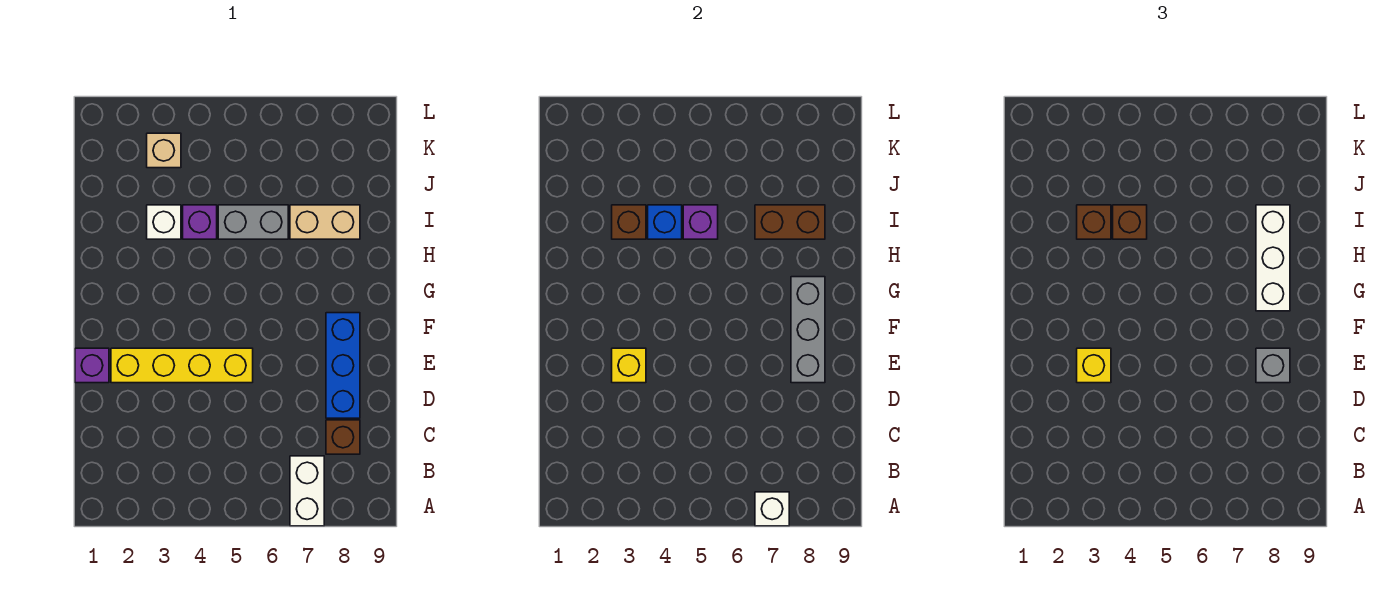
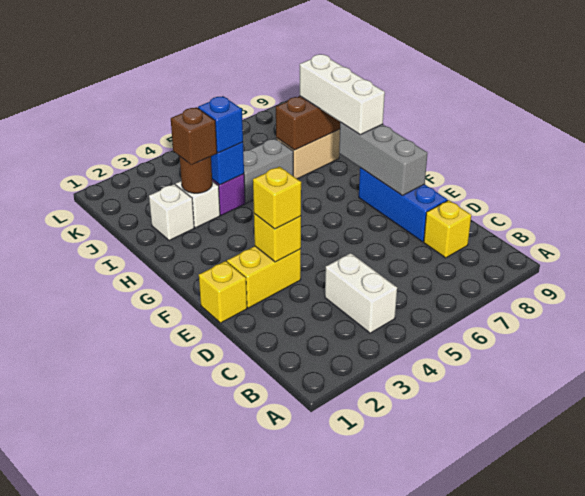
white brick A7:B7 level 1 -> white brick B4:C4 level 1
white brick A7 level 2 -> white brick I2 level 1
brown brick C8 level 1 -> yellow brick C8 level 1
purple brick E1 level 1 -> yellow brick E1 level 1
yellow brick E2:E5 level 1 -> yellow brick E2:E3 level 1
grey brick E8 level 3 -> none
brown brick I3 level 2 -> brown round brick I3 level 2
brown brick I4 level 3 -> blue brick I4 level 3
purple brick I5 level 2 -> none
tan brick K3 level 1 -> none

